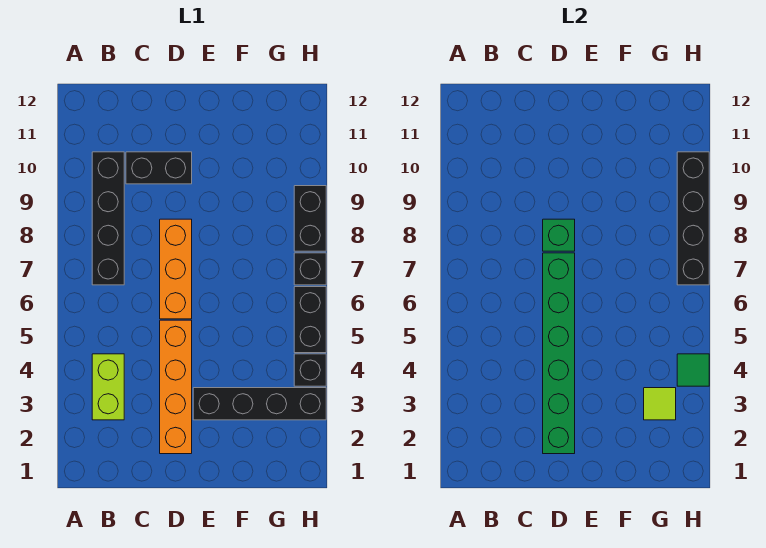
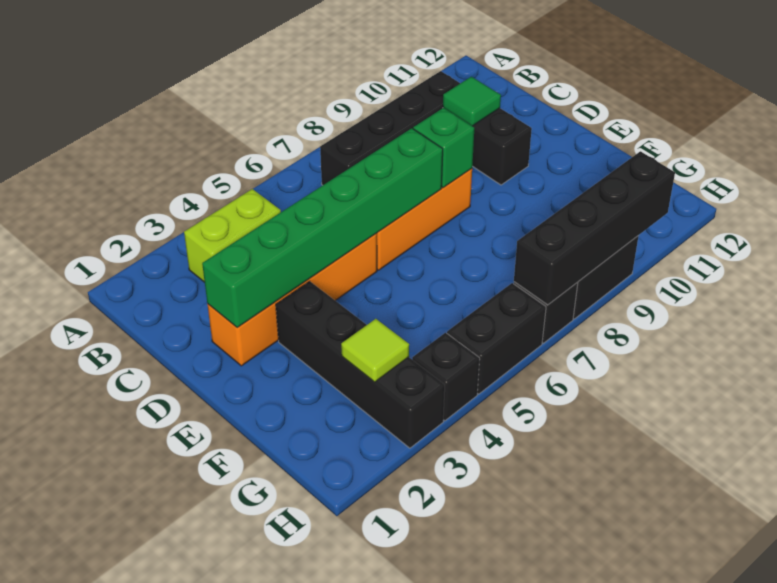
green tile H4 level 2 -> green tile C10 level 2

